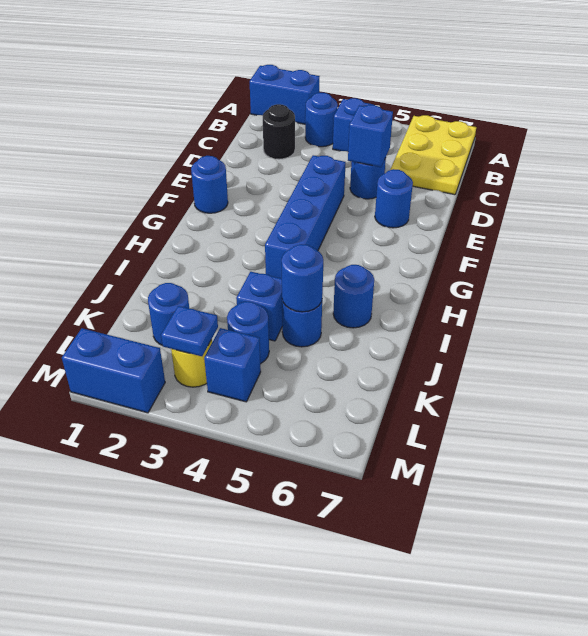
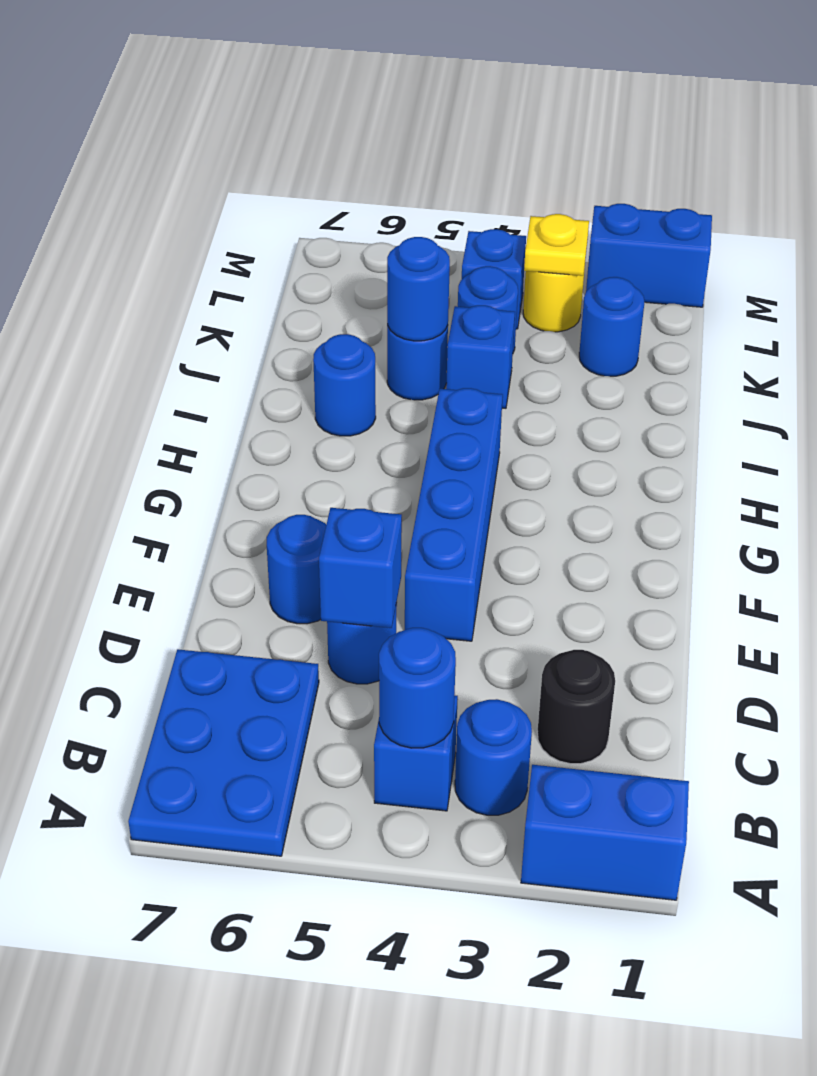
yellow plate A6:C7 level 1 -> blue plate A6:C7 level 1
blue round brick F1 level 1 -> blue round brick B4 level 2
blue plate L3 level 2 -> yellow plate L3 level 2

